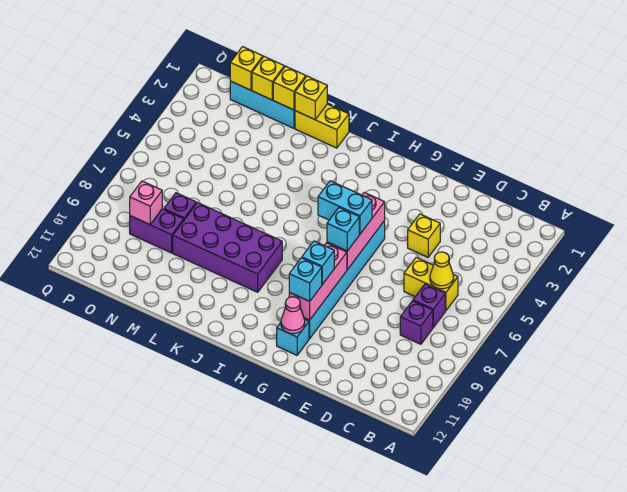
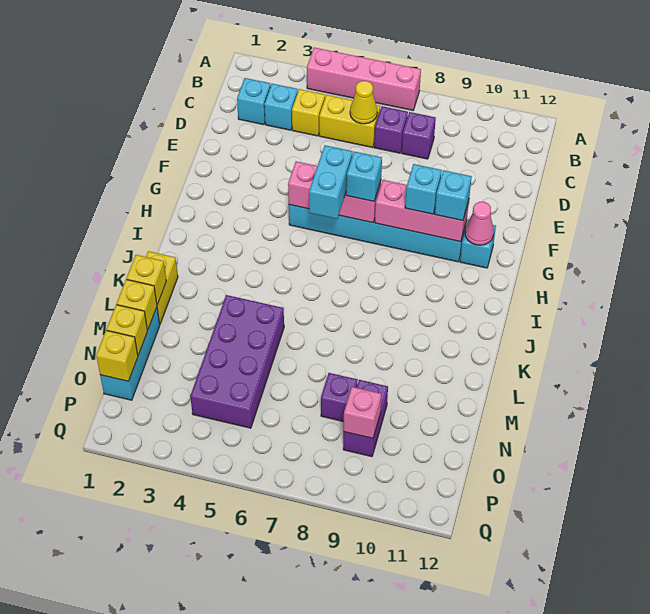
none -> pink brick A4:A7 level 1
none -> cyan brick C2 level 1
none -> cyan brick C3 level 1
yellow brick C6:D6 level 1 -> yellow brick C5:C6 level 1
yellow brick E4 level 1 -> yellow brick C4 level 1
purple brick J8:M9 level 1 -> purple brick L4:O5 level 1

